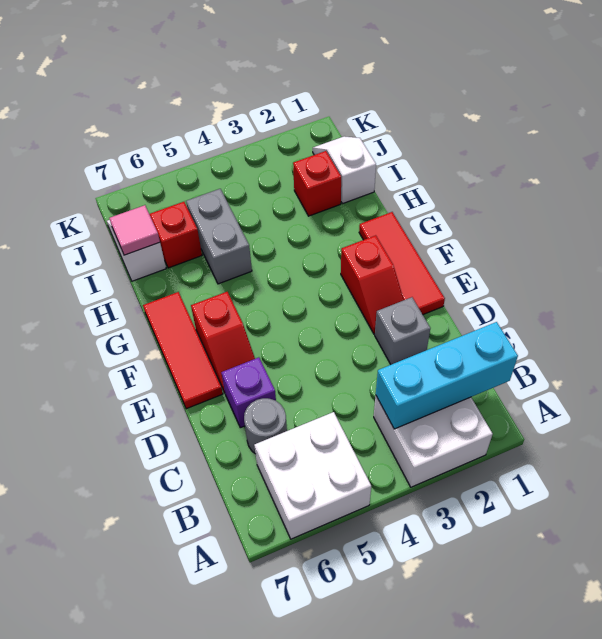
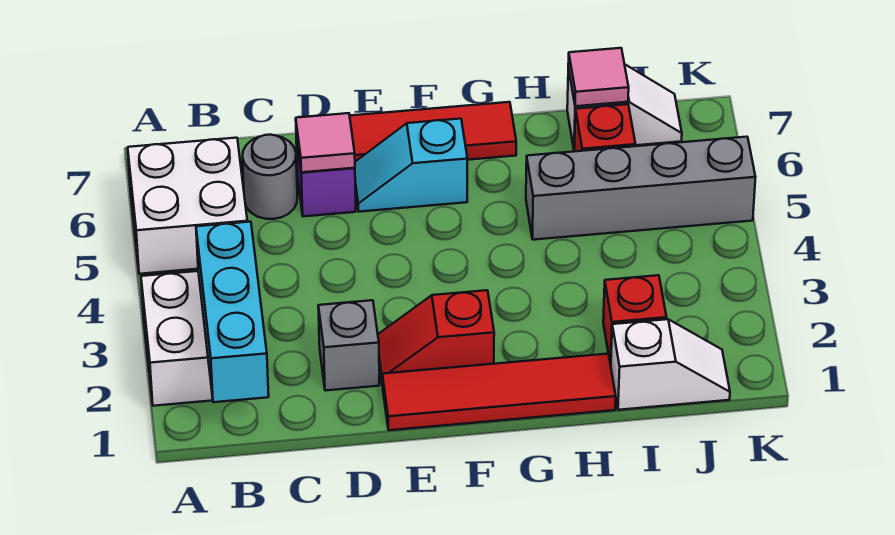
none -> pink tile D6 level 2
red tile E1:G1 level 1 -> red tile E1:H1 level 1
red slope E6:F6 level 1 top F -> cyan slope E6:F6 level 1 top F
grey brick H5:I5 level 1 -> grey brick H5:K5 level 1

